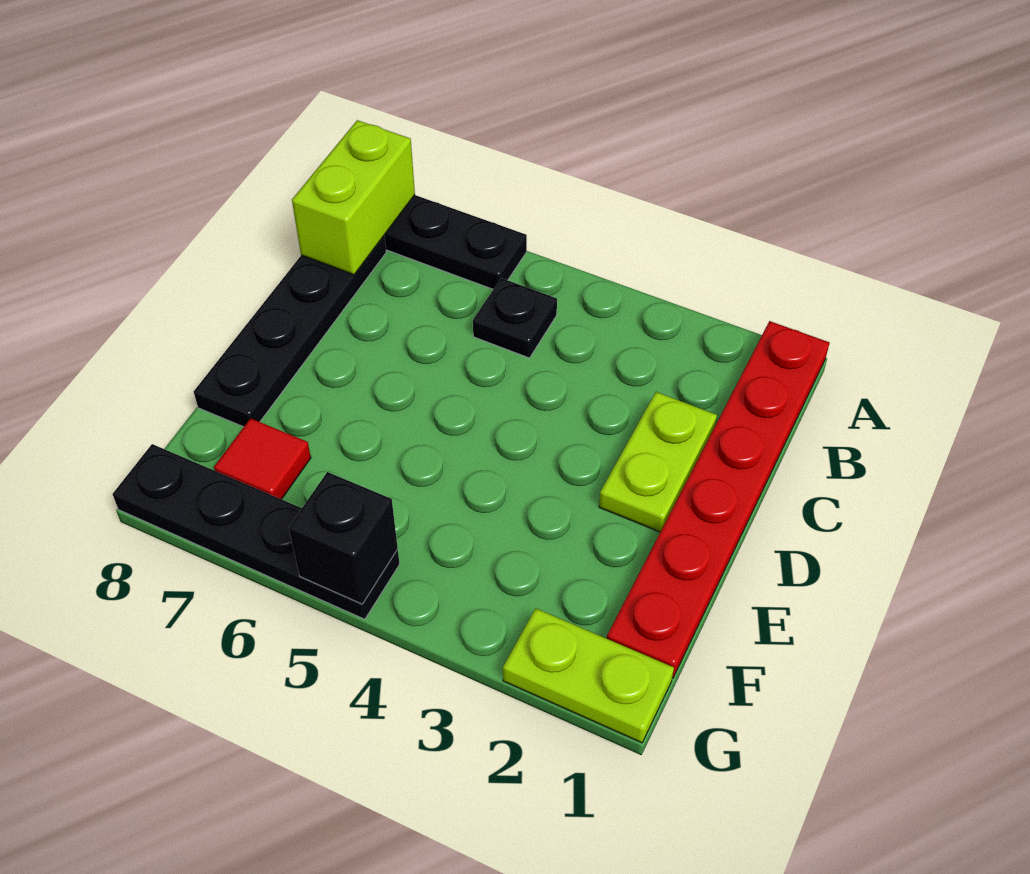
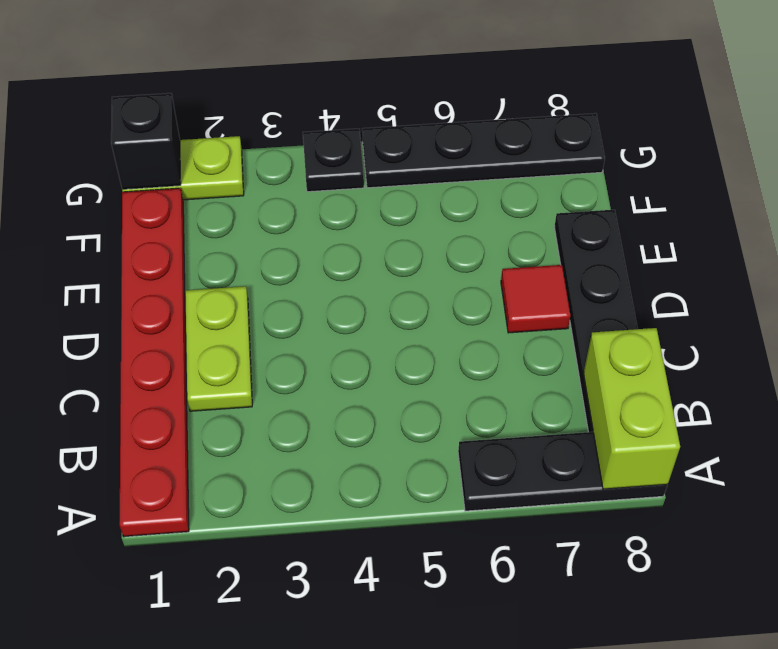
black plate B5 level 1 -> black plate G4 level 1
red tile F7 level 1 -> red tile D7 level 1
black brick G5 level 2 -> black brick G1 level 2

